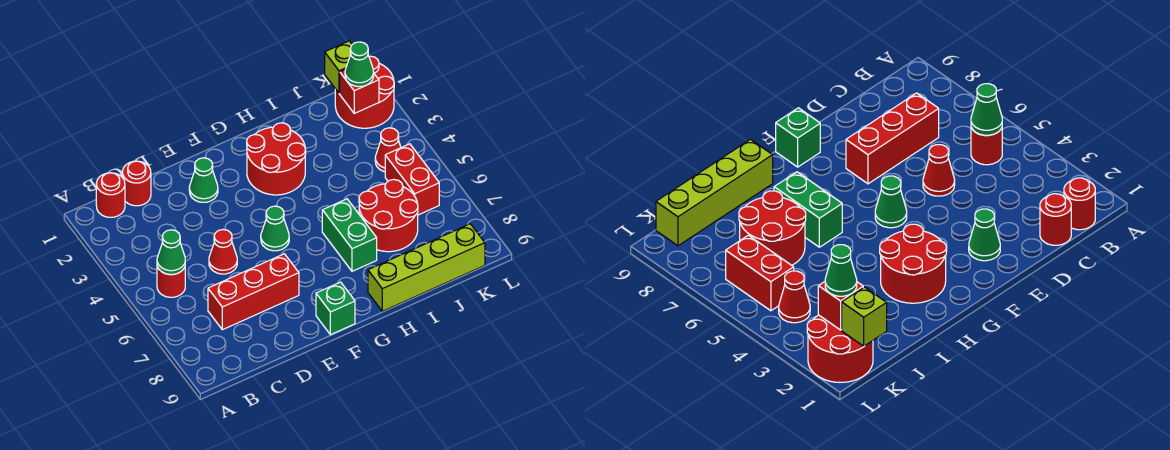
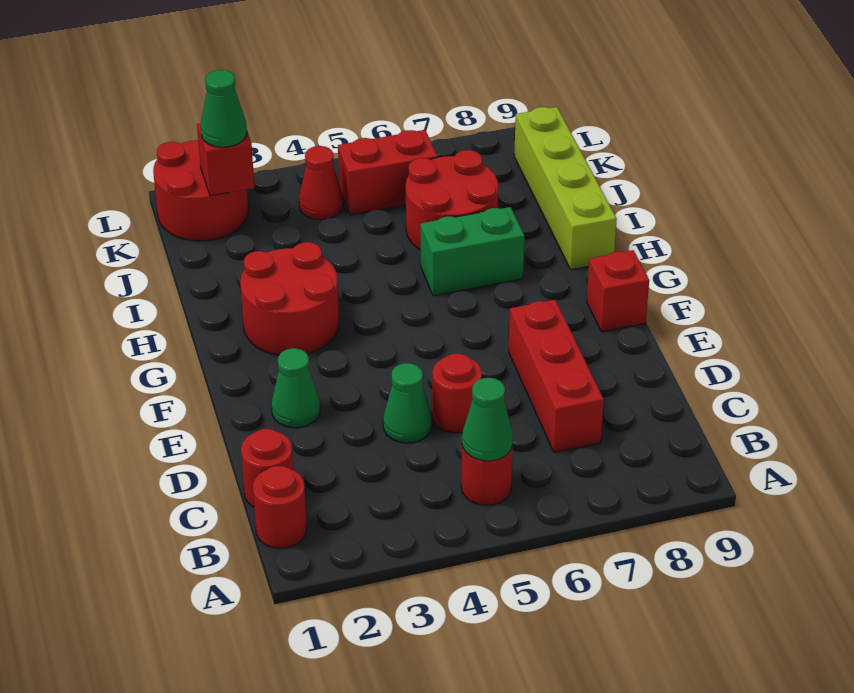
red cone D5 level 1 -> red round brick D5 level 1
green cone F5 level 1 -> green cone D4 level 1
green brick F9 level 1 -> red brick F9 level 1
lime brick K1 level 2 -> none

